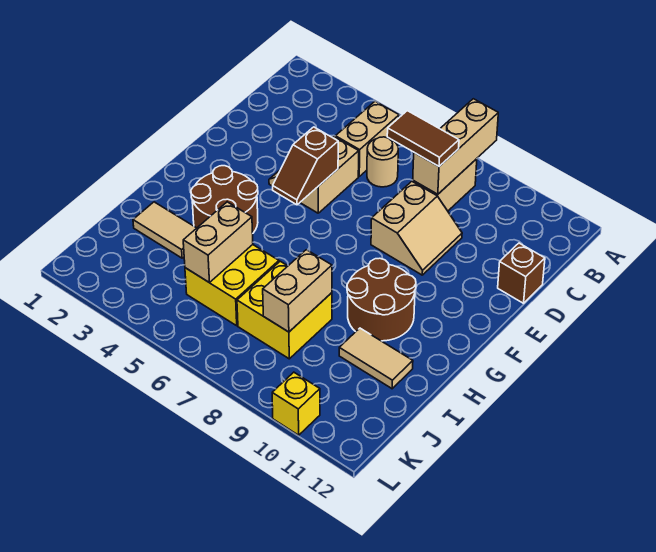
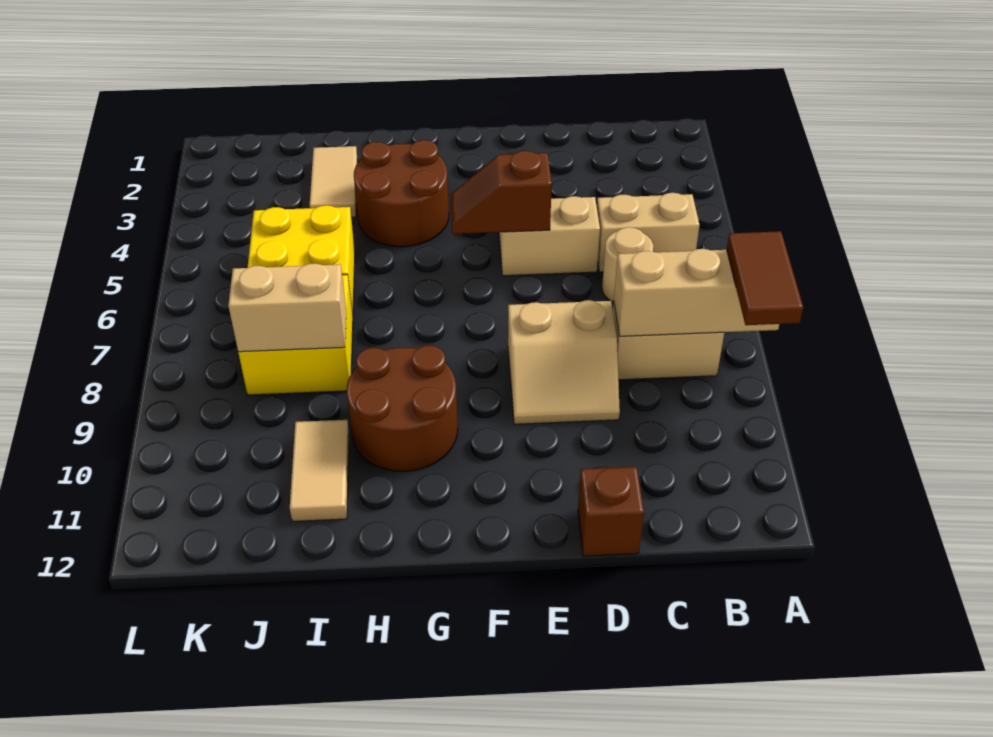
brown tile C7:C8 level 3 -> brown tile A8:A9 level 3
tan brick I5:J5 level 2 -> none
yellow brick L10 level 1 -> none

